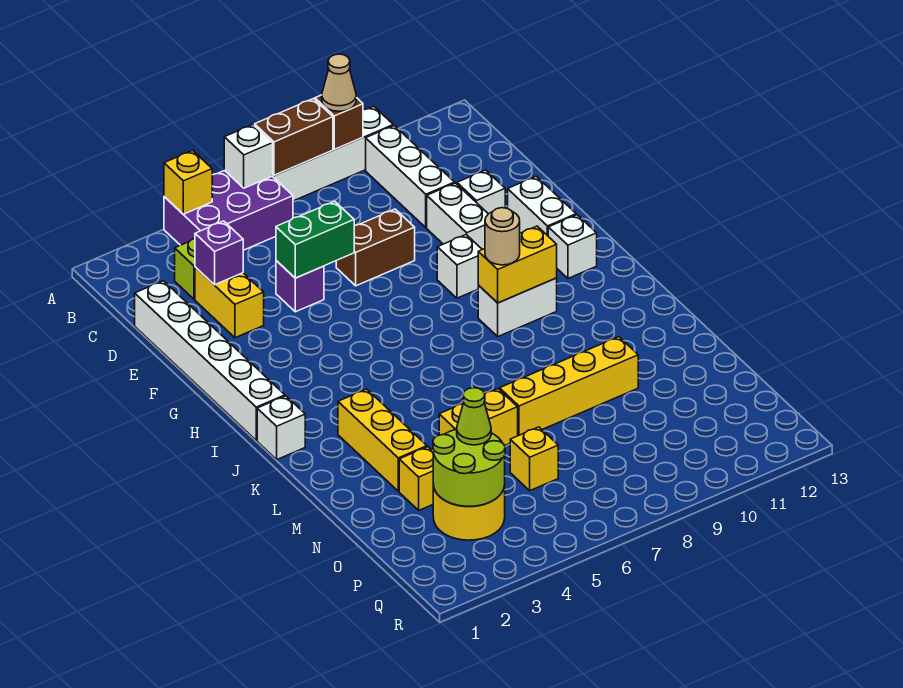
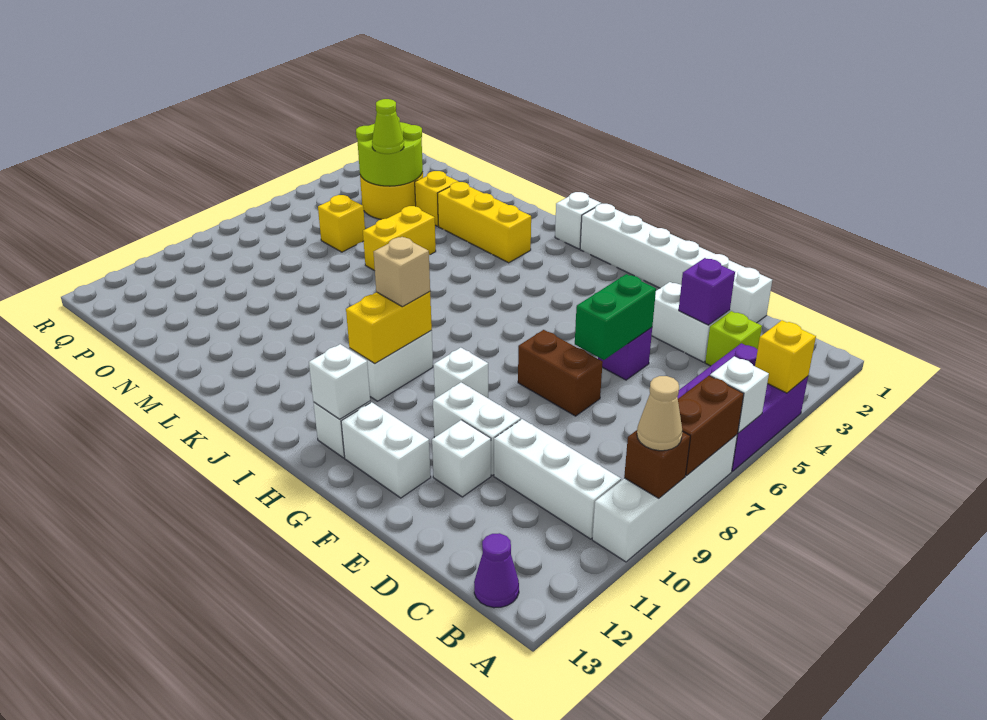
none -> purple cone B13 level 1
yellow brick D3:E3 level 1 -> white brick D3:E3 level 1
brown brick E7:E8 level 1 -> brown brick E7:F7 level 1
none -> white brick H12 level 2
tan round brick I9 level 3 -> tan brick I9 level 3
yellow brick M7:M10 level 1 -> none

